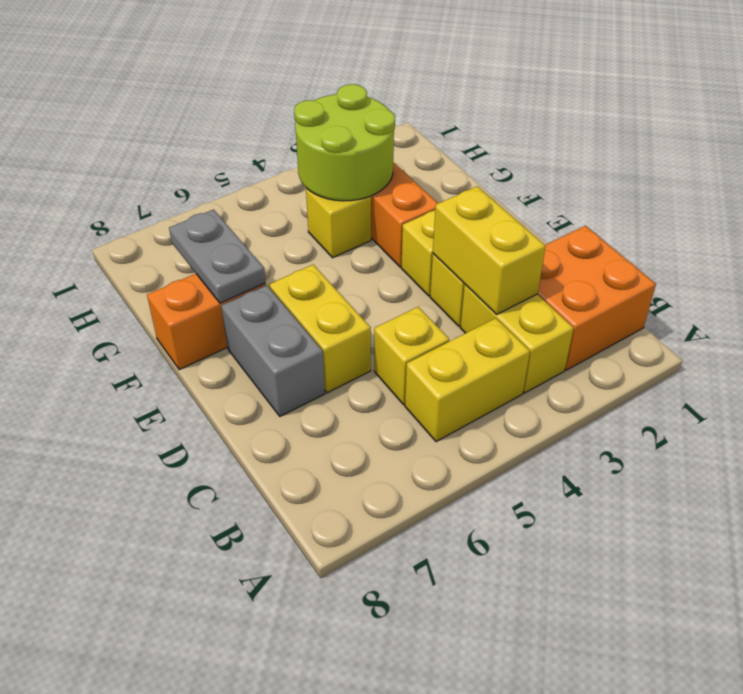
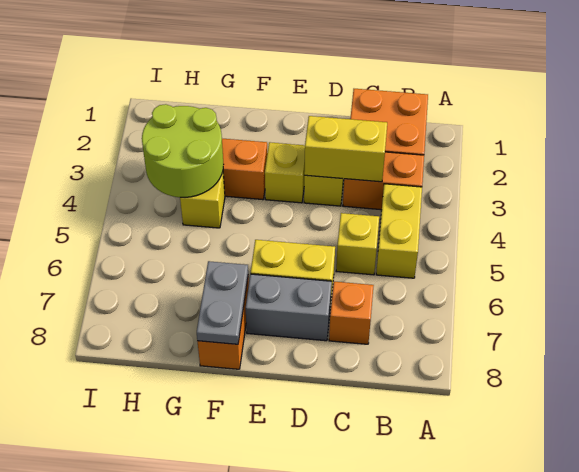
yellow brick B3:C3 level 1 -> orange brick B3:C3 level 1
none -> orange brick C7 level 1
grey plate F7:G7 level 2 -> grey plate F7:F8 level 2

